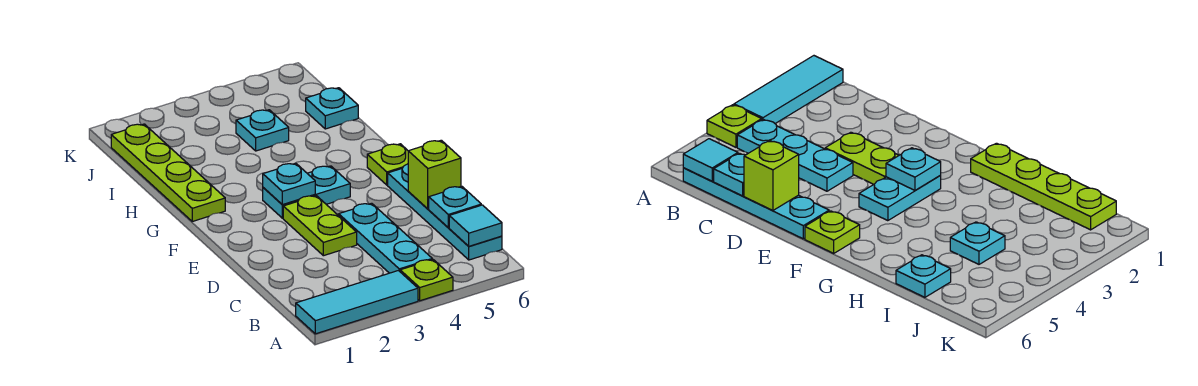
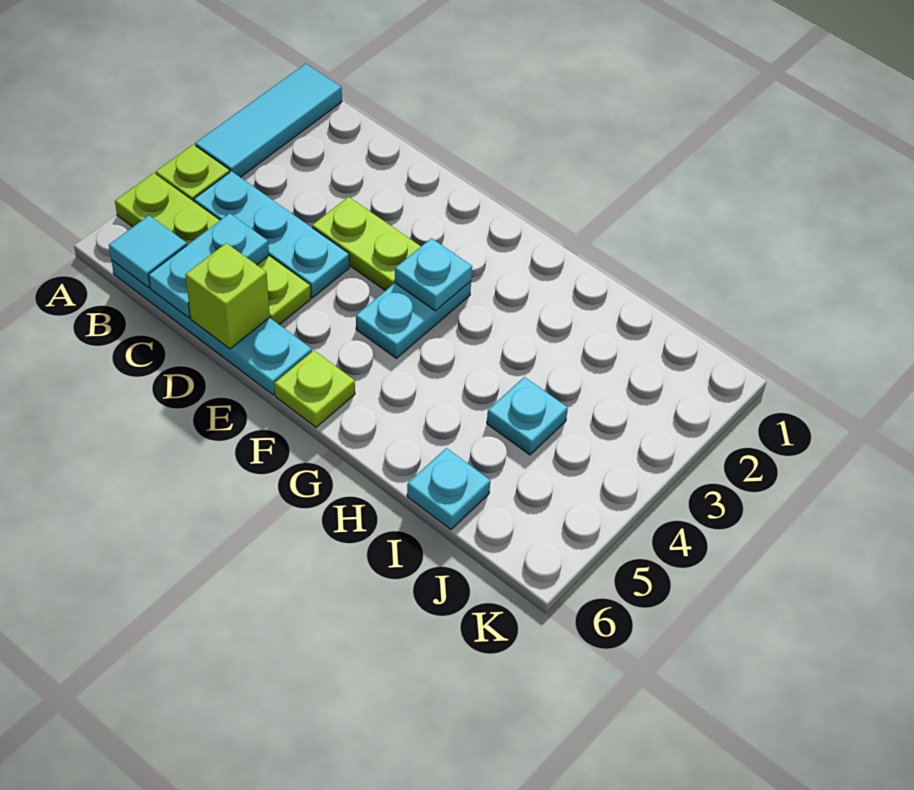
cyan plate C6 level 2 -> cyan plate C5:C6 level 2
lime plate G1:J1 level 1 -> lime plate A5:D5 level 1

